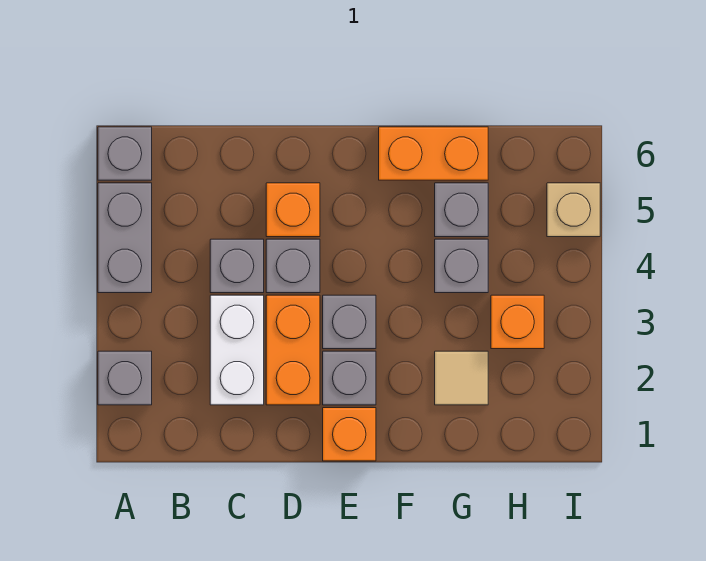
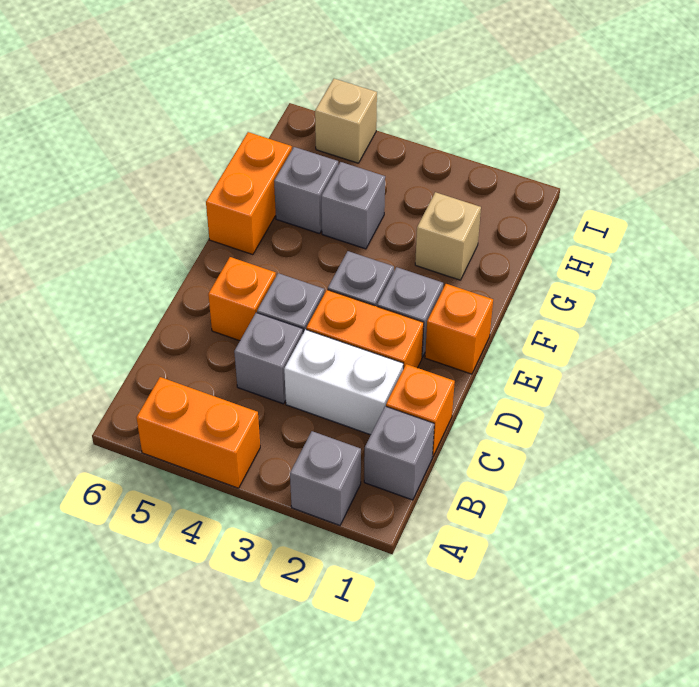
grey brick A4:A5 level 1 -> orange brick A4:A5 level 1
grey brick A6 level 1 -> grey brick B1 level 1
tan tile G2 level 1 -> tan brick G2 level 1
orange brick H3 level 1 -> orange brick C1 level 1

